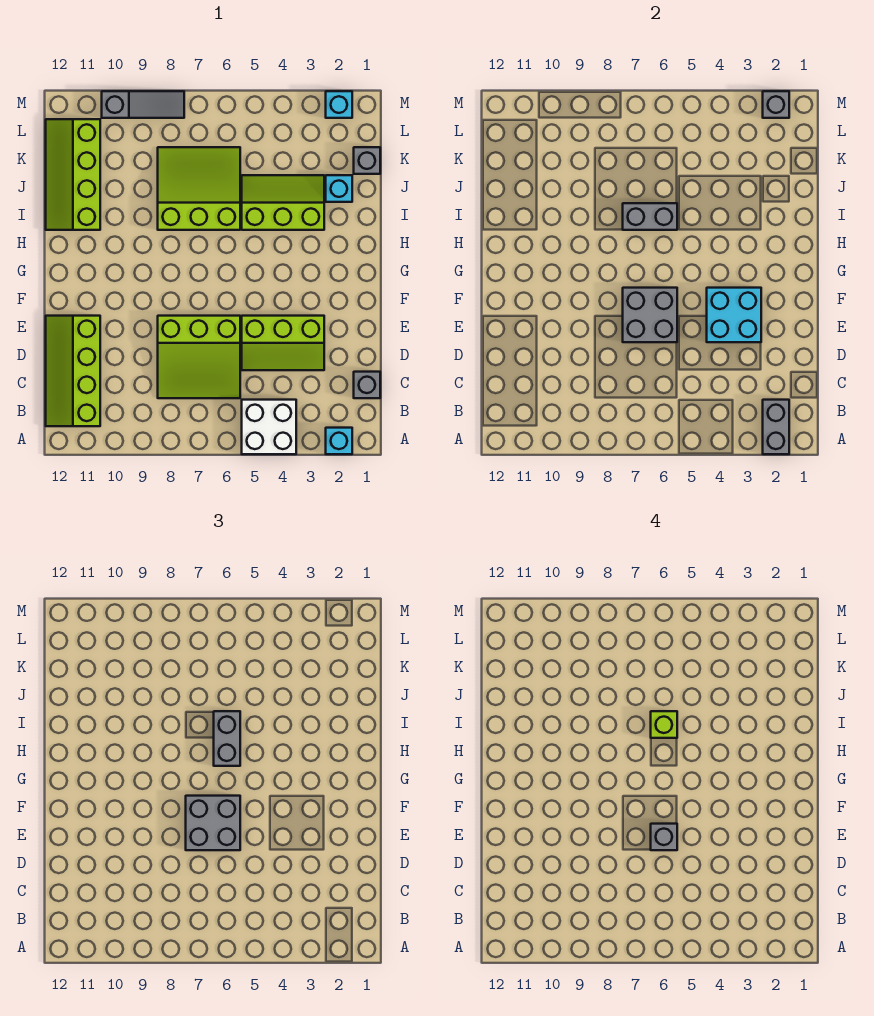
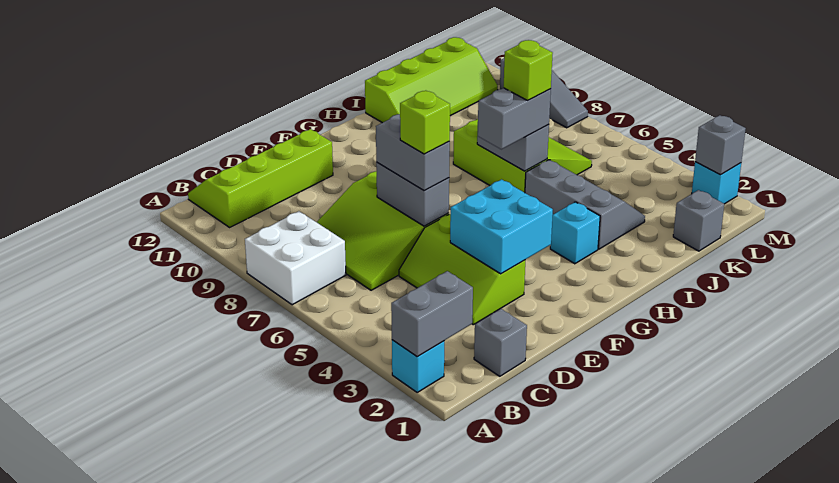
white brick A4:B5 level 1 -> white brick A7:B8 level 1
grey brick E6:F7 level 2 -> grey brick E6:E7 level 2
grey brick E6:F7 level 3 -> grey brick E6:E7 level 3
grey brick E6 level 4 -> lime brick E6 level 4
lime slope I3:J5 level 1 top I -> grey slope I3:J5 level 1 top I
lime slope I11:L12 level 1 top 11 -> lime slope I11:L12 level 1 top 12
cyan brick J2 level 1 -> cyan brick H3 level 1

